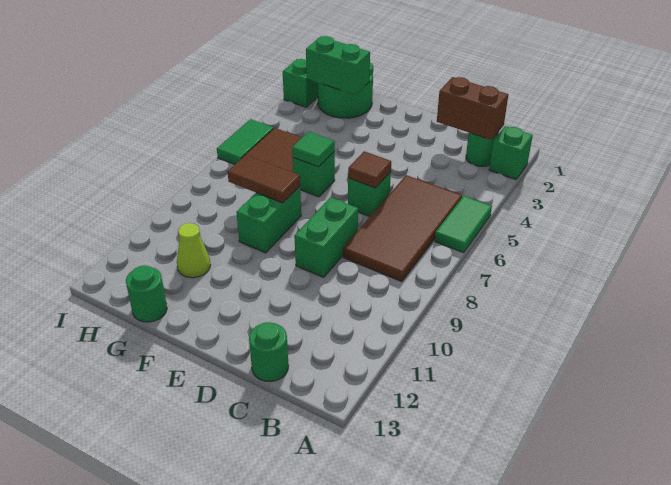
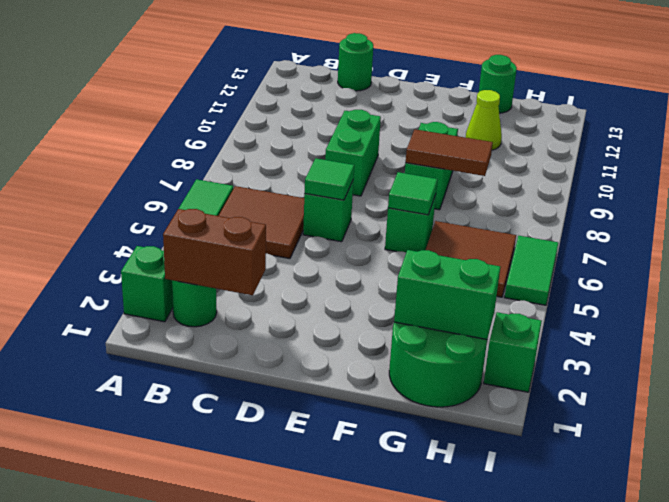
brown tile B5:C8 level 1 -> brown tile B5:C6 level 1
brown tile D6 level 2 -> green tile D6 level 2

